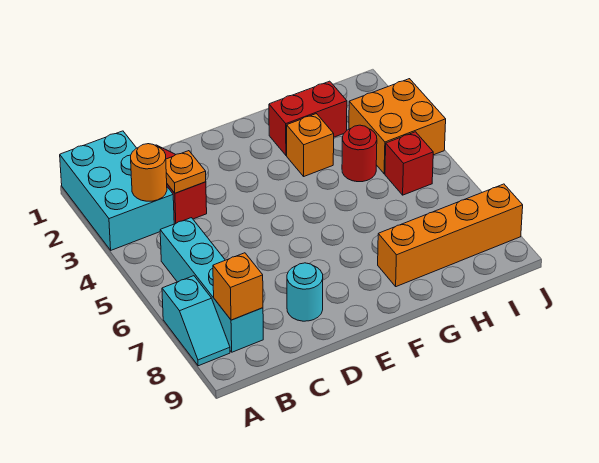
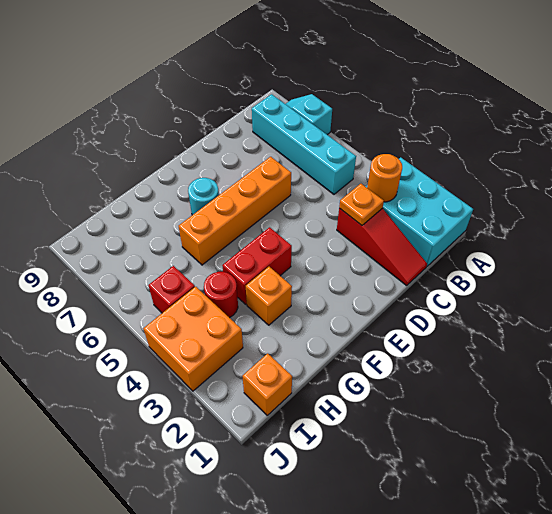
orange brick B8 level 2 -> orange brick I1 level 1
cyan round brick D8 level 1 -> cyan round brick F7 level 1
red brick G2:H2 level 1 -> red brick F4:G4 level 1
orange brick G8:J8 level 1 -> orange brick D6:G6 level 1

